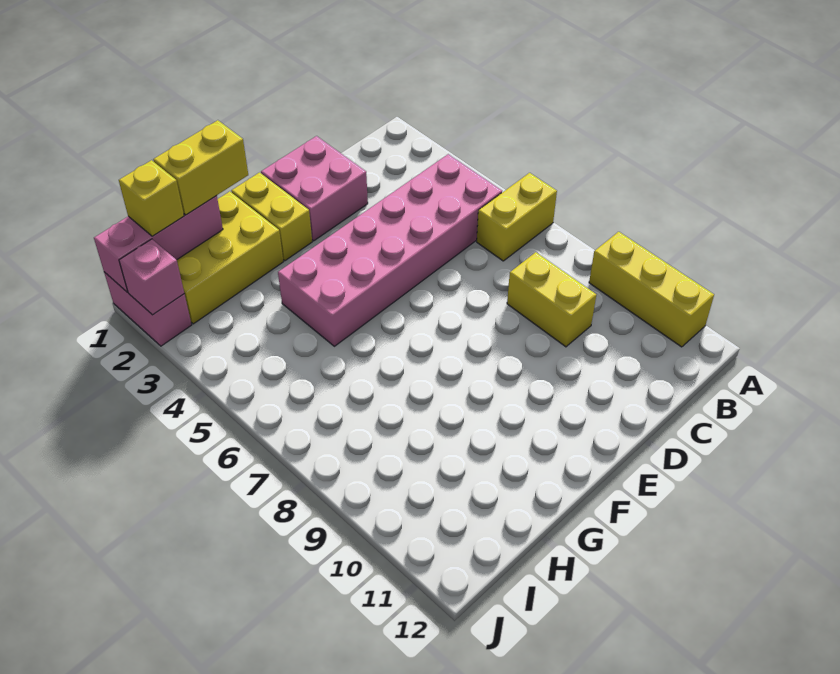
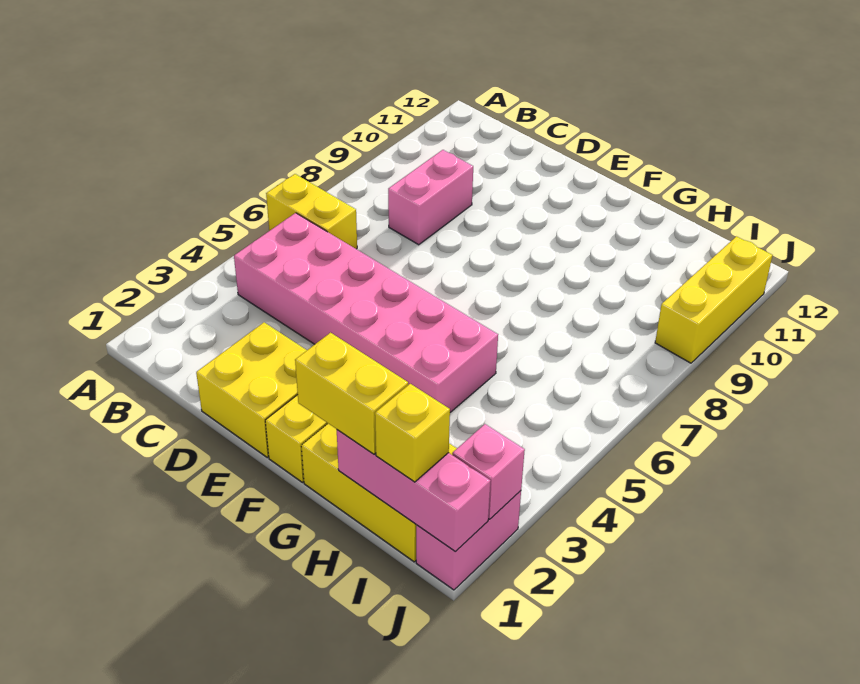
yellow brick A9:A11 level 1 -> yellow brick J9:J11 level 1
yellow brick C8:C9 level 1 -> pink brick C8:C9 level 1
pink brick D1:E2 level 1 -> yellow brick D1:E2 level 1

